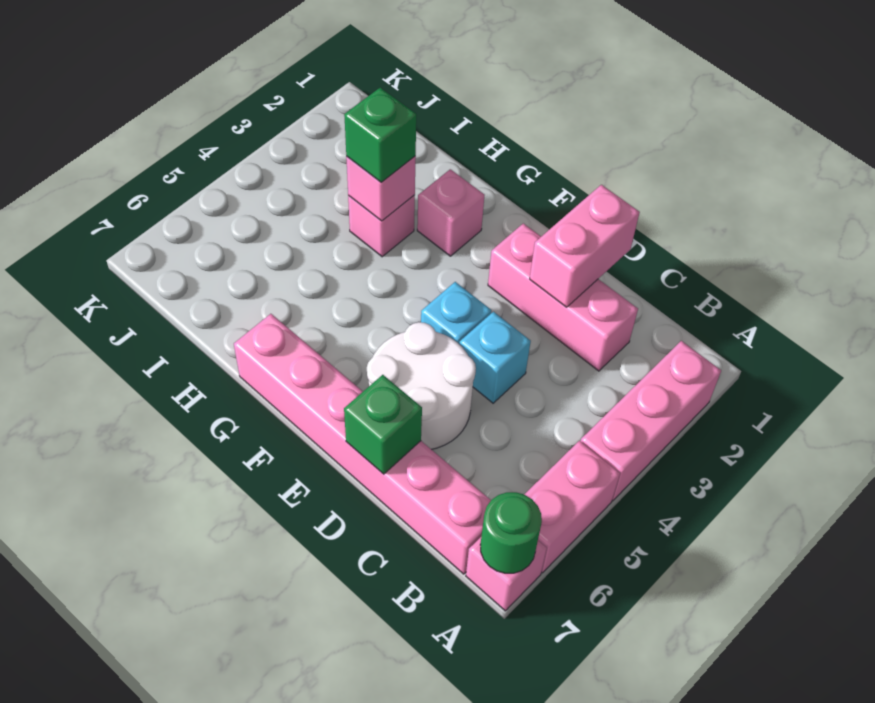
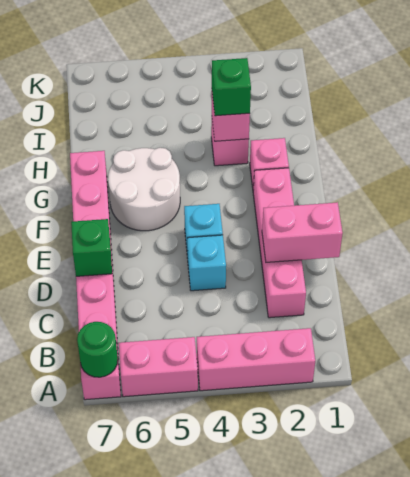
pink brick C2:E2 level 1 -> pink brick C2:F2 level 1
white round brick D5:E6 level 1 -> white round brick F5:G6 level 1

